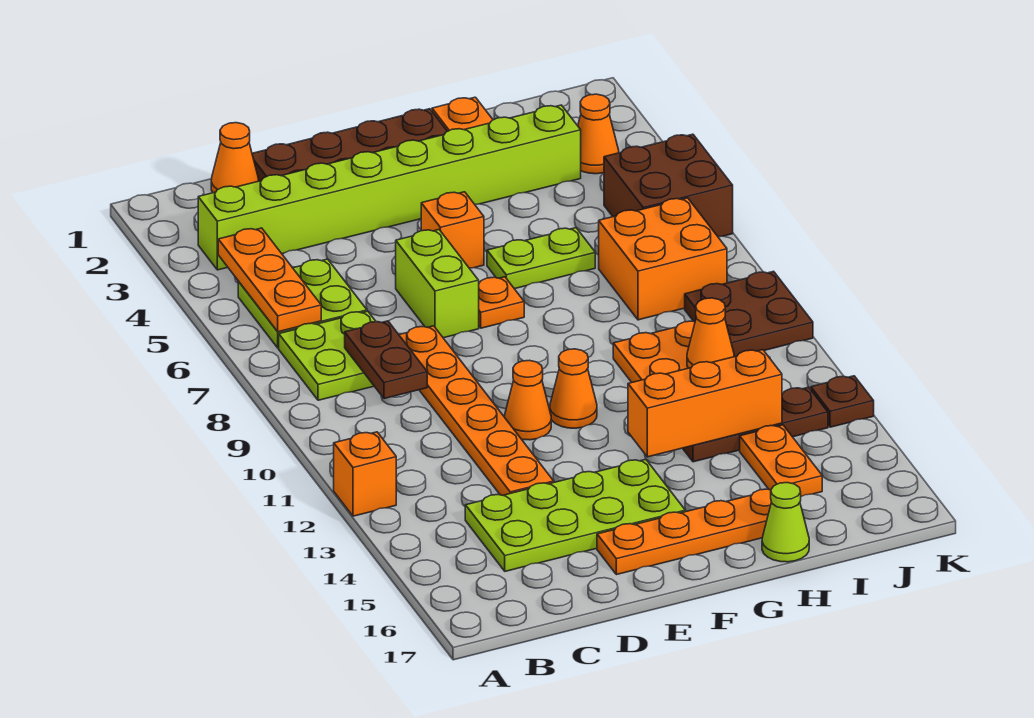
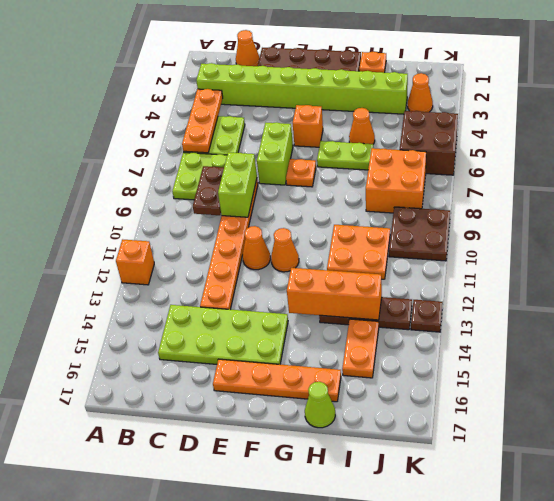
none -> lime brick D8:D9 level 2
orange cone I11 level 2 -> orange cone H5 level 1

